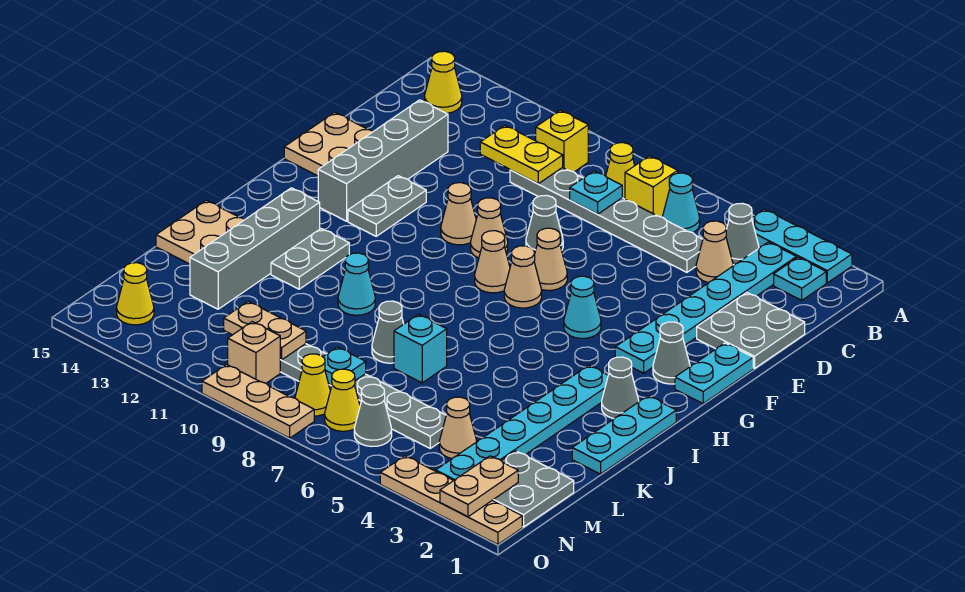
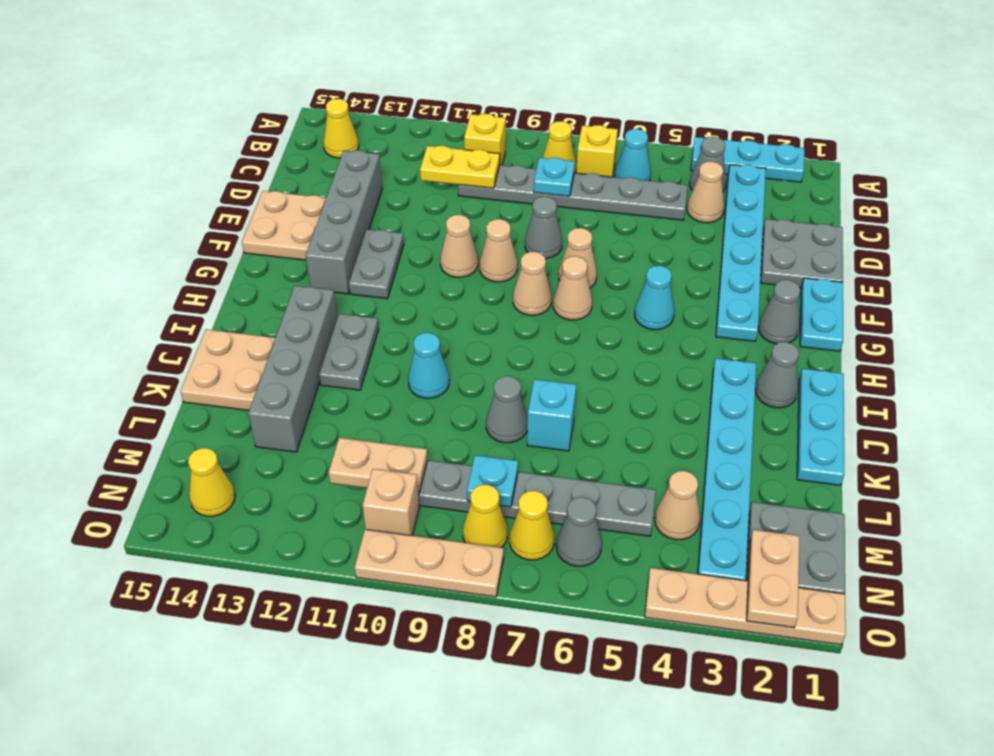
cyan plate B2 level 1 -> none

